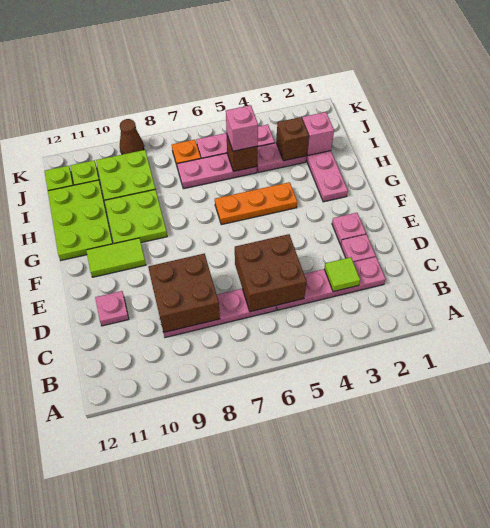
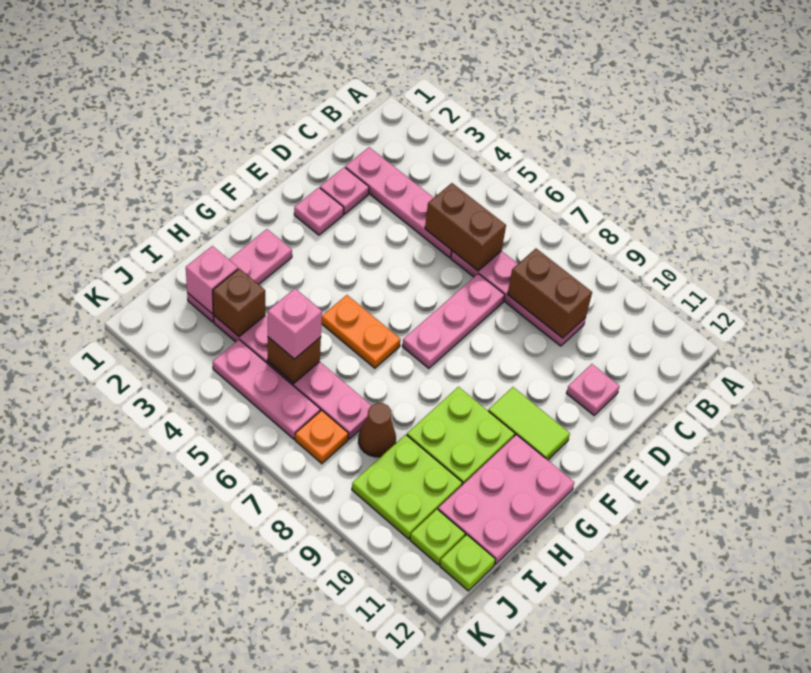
lime tile C3 level 2 -> none
brown brick C5:D6 level 2 -> brown brick C5:C6 level 2
brown brick C8:D9 level 2 -> brown brick C8:C9 level 2
none -> pink plate D7:F7 level 1
orange plate G4:G6 level 1 -> orange plate G5:G6 level 1
lime plate G11:I12 level 1 -> pink plate G11:I12 level 1
brown cone K9 level 1 -> brown cone I8 level 1

